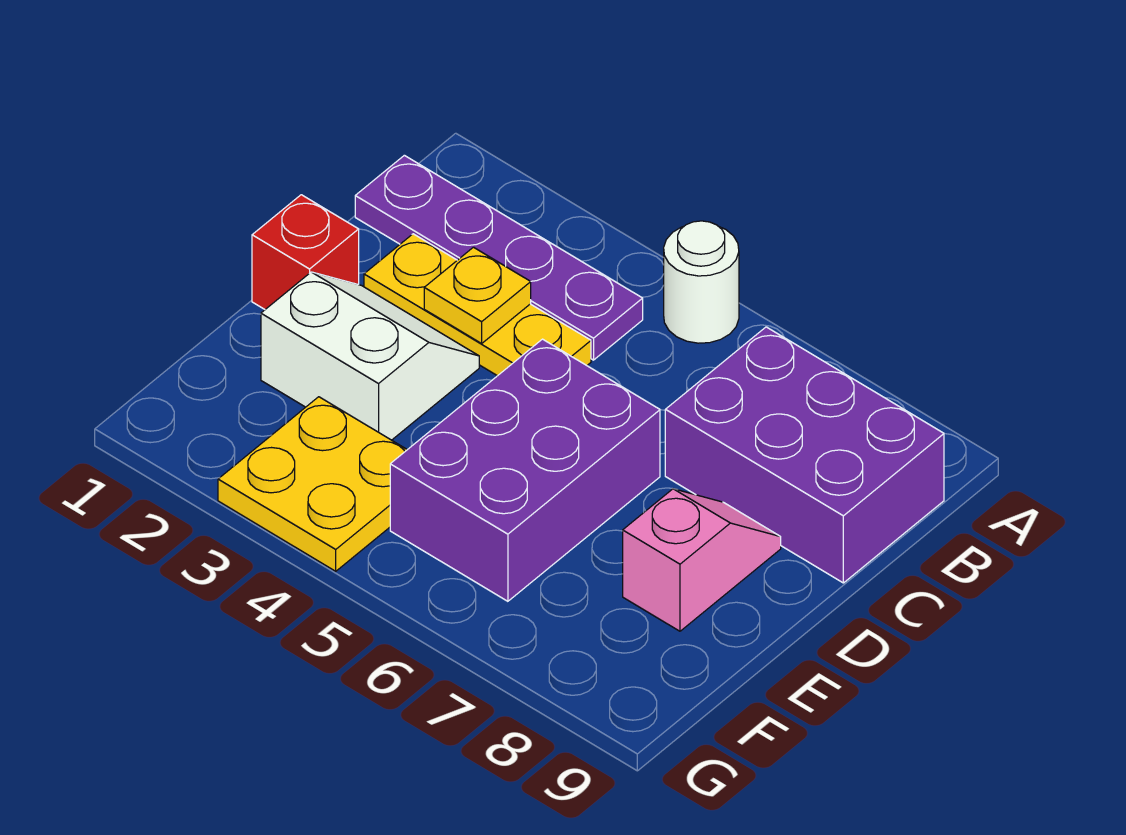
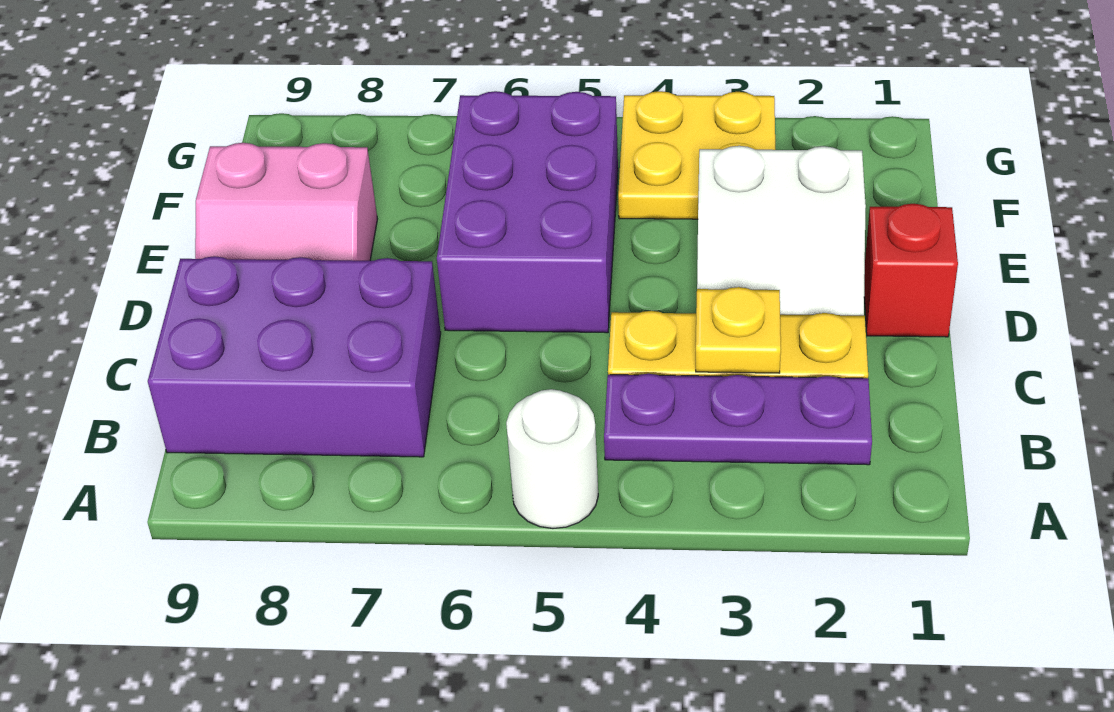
purple plate B1:B4 level 1 -> purple plate B2:B4 level 1
pink slope D8:E8 level 1 top E -> pink slope D8:E9 level 1 top E

